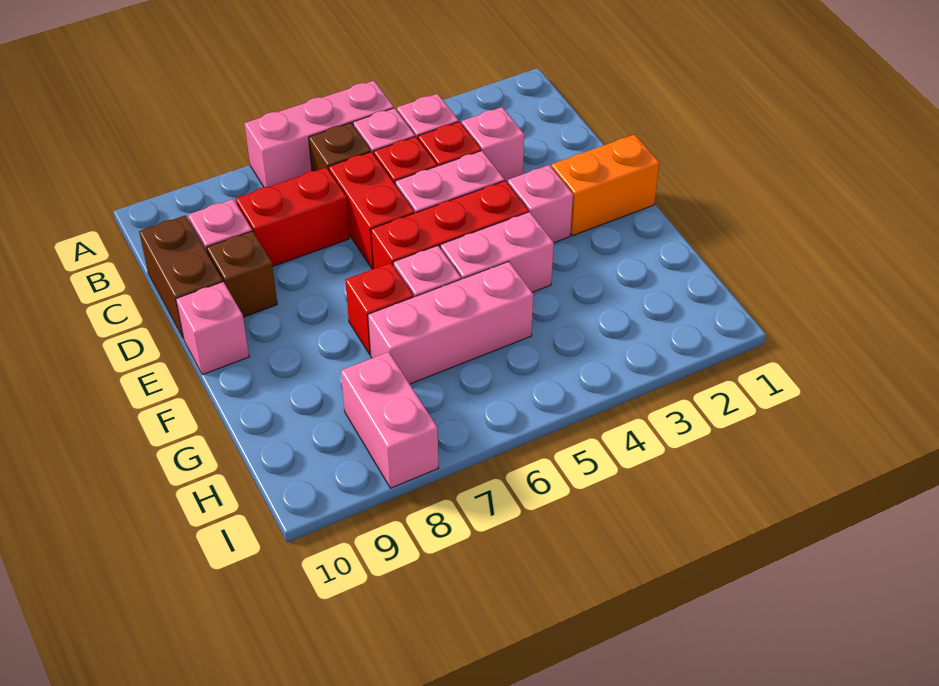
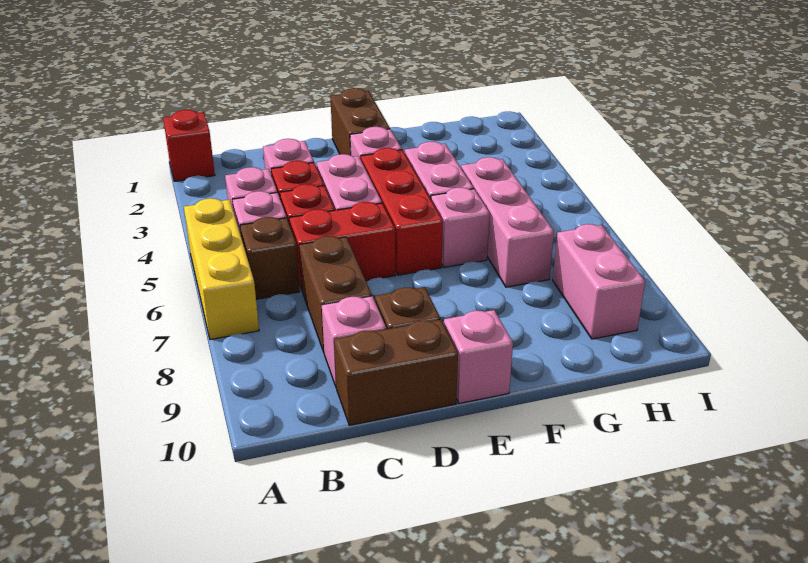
pink brick A5:A7 level 1 -> yellow brick A5:A7 level 1
red brick C7:C8 level 1 -> brown brick C7:C8 level 1
orange brick E1:E2 level 1 -> brown brick E1:E2 level 1
red brick F7 level 1 -> red brick A1 level 1
pink brick H8:I8 level 1 -> pink brick H8:H9 level 1

